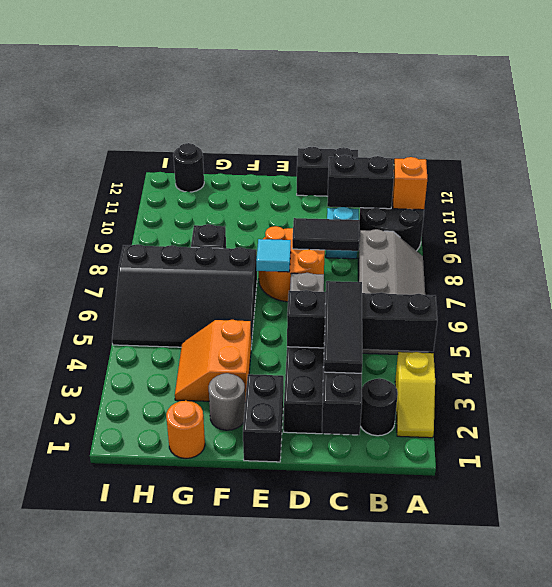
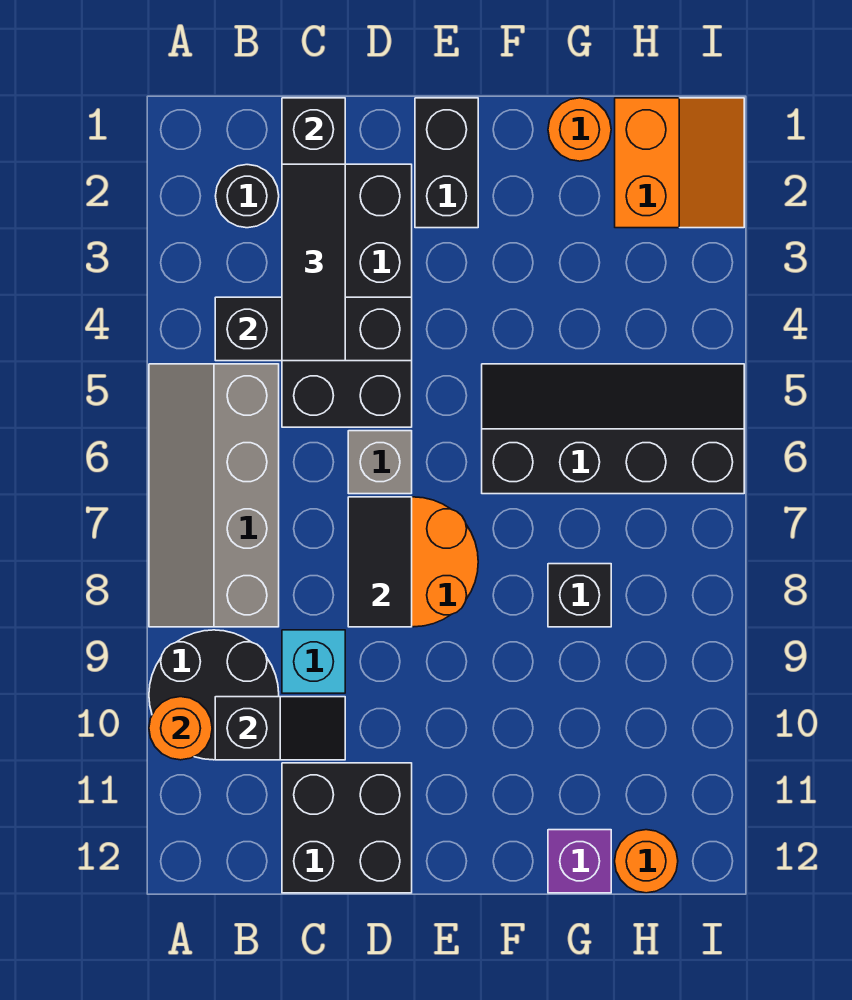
yellow slope A2:A3 level 1 top 3 -> none
black brick A4:D4 level 2 -> black brick B4:D4 level 2
orange brick A10 level 2 -> orange round brick A10 level 2
black brick B10:C10 level 2 -> black slope B10:C10 level 2 top B
black tile C8:D8 level 2 -> black tile D7:D8 level 2
black brick C12:D12 level 1 -> black brick C11:D12 level 1
cyan tile E7 level 2 -> none
grey round brick F2 level 1 -> none
orange slope F3:G4 level 1 top F -> orange slope H1:I2 level 1 top H
black slope F5:I7 level 1 top 7 -> black slope F5:I6 level 1 top 6
none -> purple brick G12 level 1
black round brick H12 level 1 -> orange round brick H12 level 1

